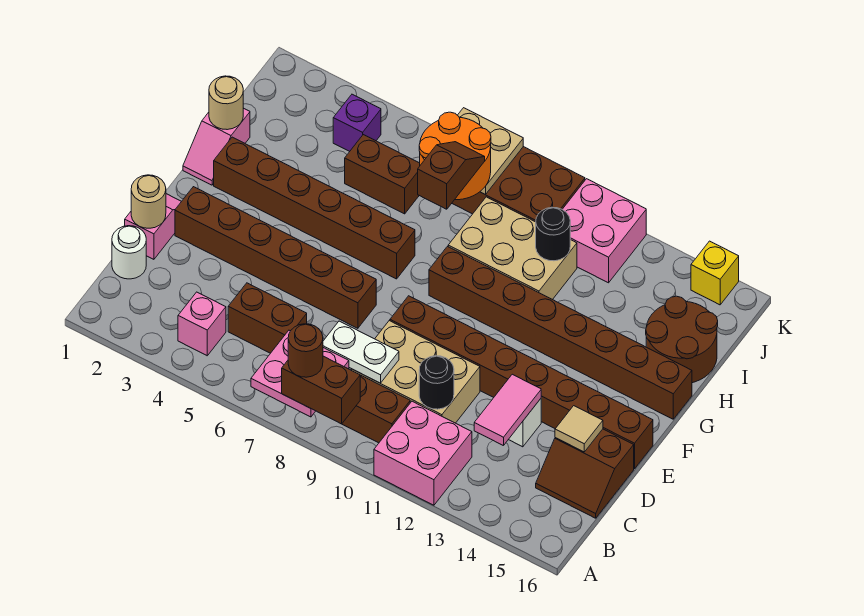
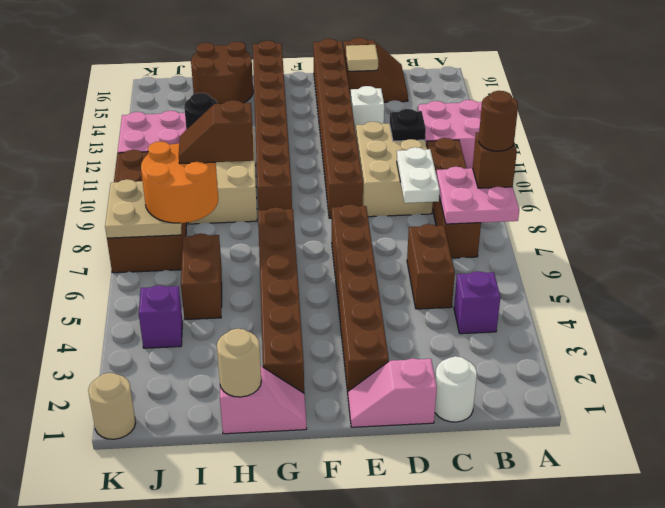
brown brick A8:A9 level 3 -> brown brick A8 level 3
pink brick B4 level 1 -> purple brick B4 level 1
black round brick C11 level 2 -> black plate C11 level 2
pink tile C13:D13 level 2 -> none
tan round brick D1 level 2 -> tan round brick K1 level 1
yellow brick K15 level 1 -> none

